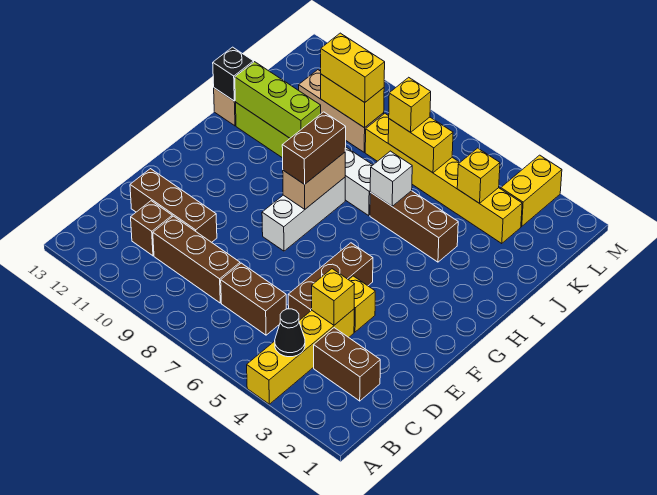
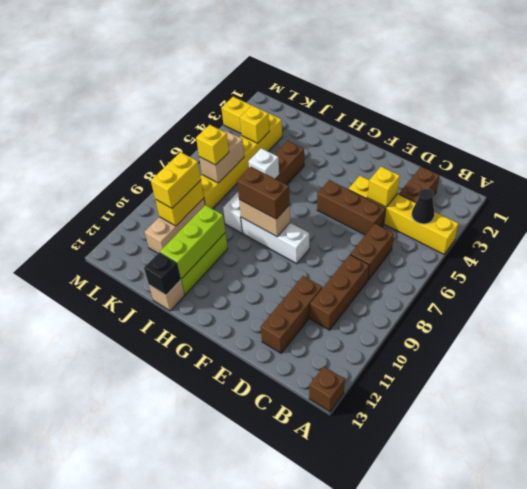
brown brick C11 level 1 -> brown brick A13 level 1
yellow brick K6:K7 level 2 -> tan brick K6:K7 level 2

